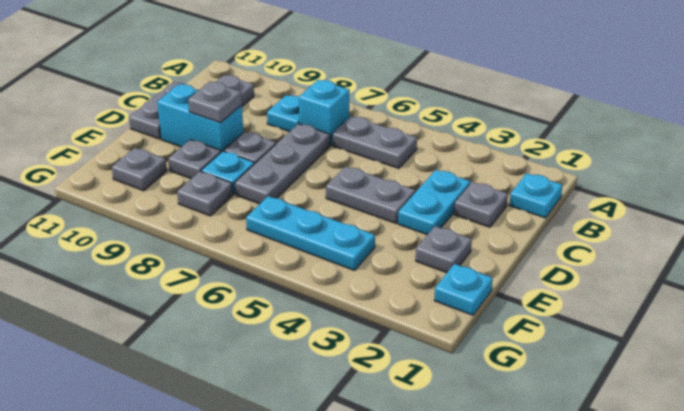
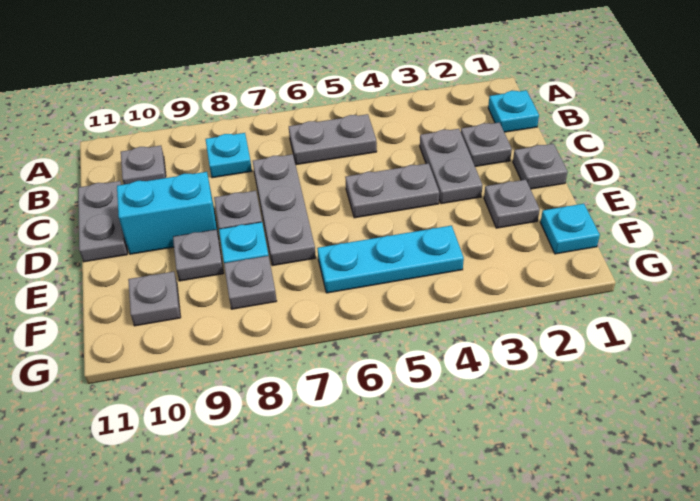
cyan brick B7 level 1 -> none
cyan plate C3:D3 level 1 -> grey plate C3:D3 level 1
grey plate D9 level 2 -> grey plate D1 level 1

